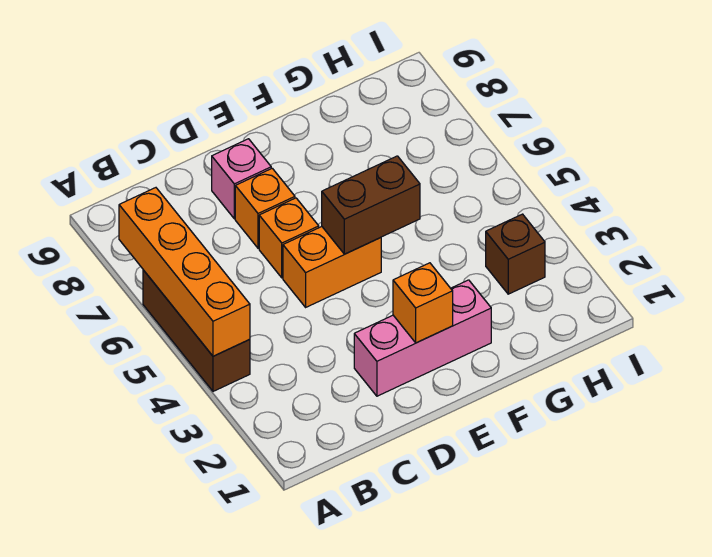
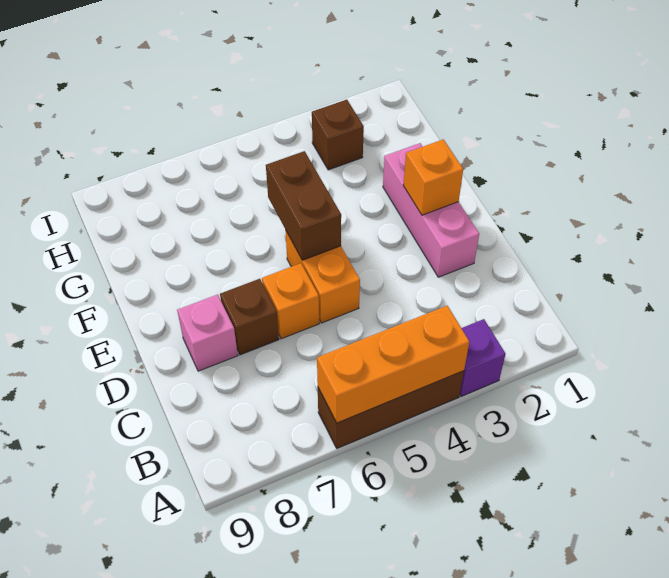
none -> purple brick A3 level 1
orange brick A4:A7 level 2 -> orange brick A4:A6 level 2
orange brick D7 level 1 -> brown brick D7 level 1

